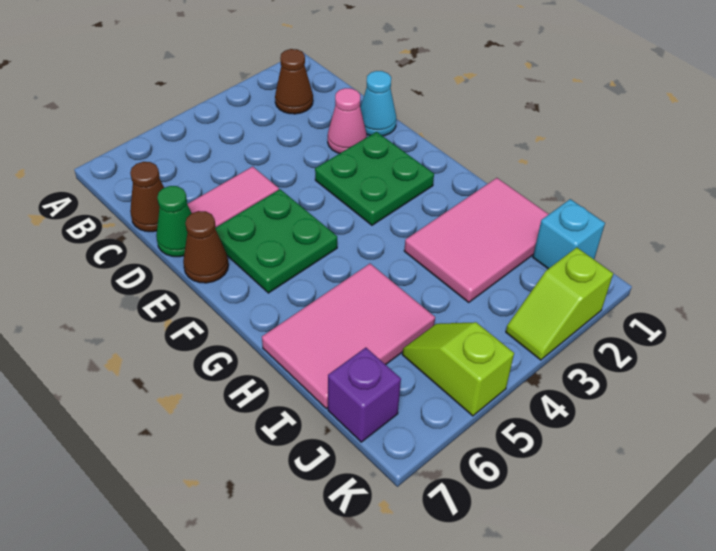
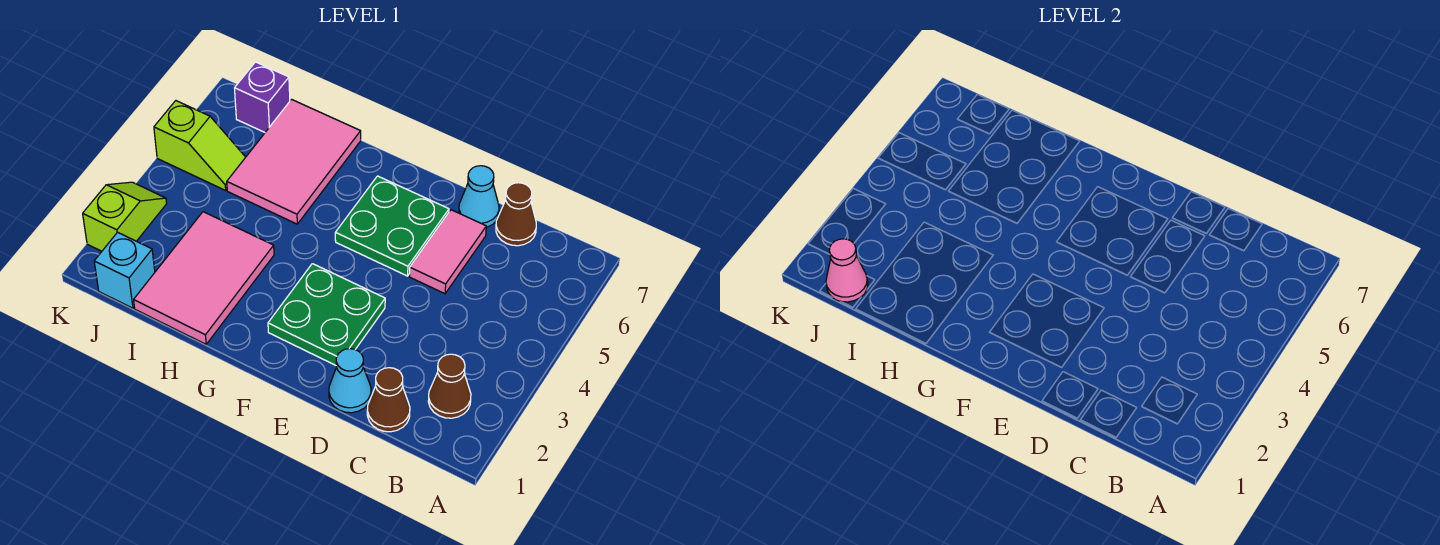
pink cone D2 level 1 -> pink cone J1 level 2
green cone D7 level 1 -> cyan cone D7 level 1
brown cone E7 level 1 -> brown cone C1 level 1

